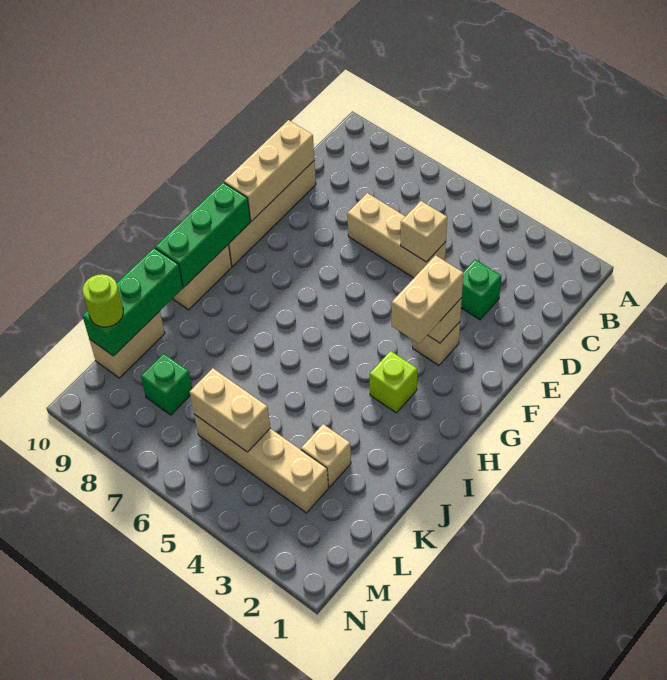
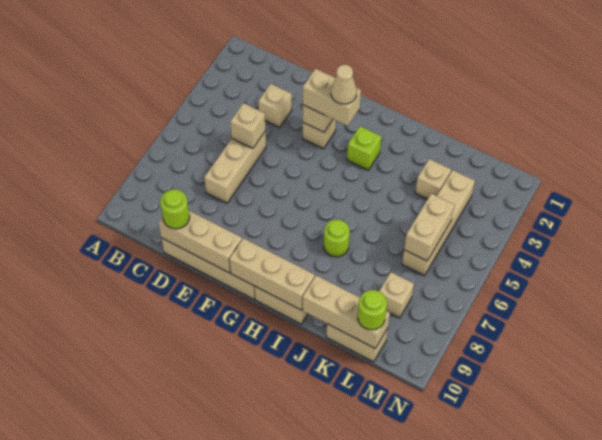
green brick D3 level 1 -> tan brick D3 level 1
none -> lime round brick D10 level 3
none -> tan cone G3 level 4
green brick G10:I10 level 2 -> tan brick G10:I10 level 2
none -> lime round brick I7 level 1
green brick J10:L10 level 2 -> tan brick J10:L10 level 2
green brick L8 level 1 -> tan brick L8 level 1

